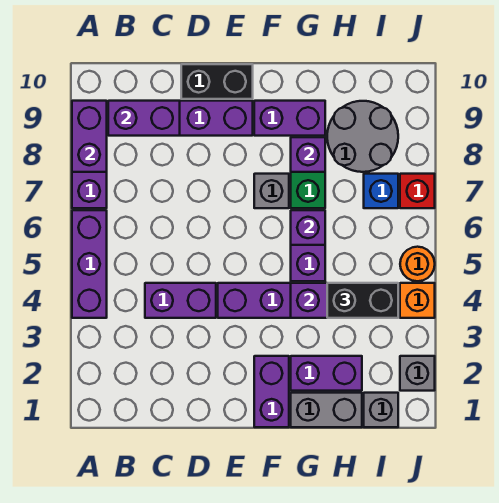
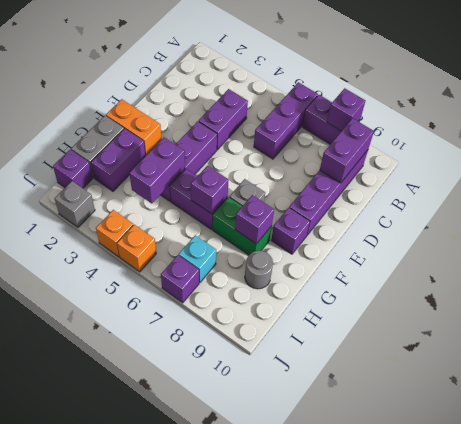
purple brick A4:A6 level 1 -> purple brick A6:C6 level 1
purple brick A8:A9 level 2 -> purple brick A8 level 2
black brick D10:E10 level 1 -> none
purple brick F1:F2 level 1 -> orange brick F1:F2 level 1
purple brick F9:G9 level 1 -> purple brick F9 level 1
black brick H4:I4 level 3 -> none
grey round brick H8:I9 level 1 -> grey round brick H9 level 1
grey brick I1 level 1 -> purple brick I1 level 1
blue brick I7 level 1 -> cyan brick I7 level 1
orange round brick J5 level 1 -> orange brick J5 level 1
red brick J7 level 1 -> purple brick J7 level 1

